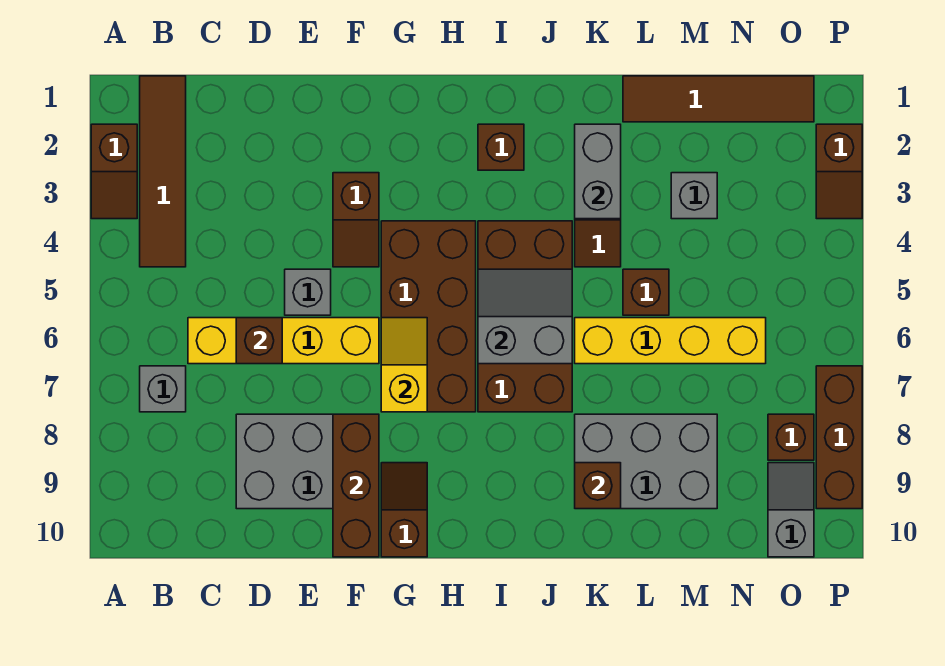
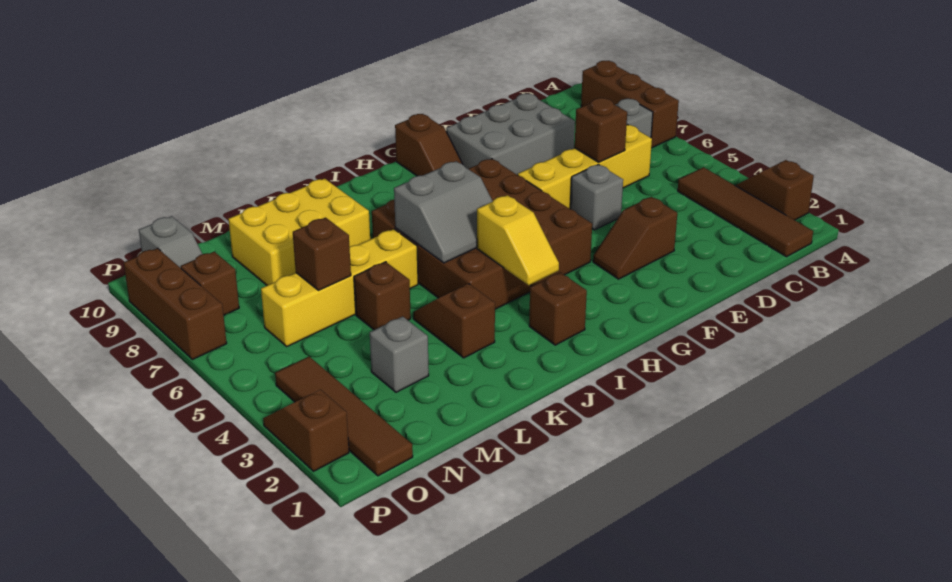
brown slope F3:F4 level 1 top 3 -> brown slope E3:F3 level 1 top E
brown brick F8:F10 level 2 -> brown brick A7:A9 level 1
yellow slope G6:G7 level 2 top 7 -> yellow slope I3:I4 level 2 top 4
grey brick K2:K3 level 2 -> none
grey brick K8:M9 level 1 -> yellow brick K8:M9 level 1
brown brick K9 level 2 -> brown brick M6 level 2
brown tile L1:O1 level 1 -> brown tile O1:O4 level 1

